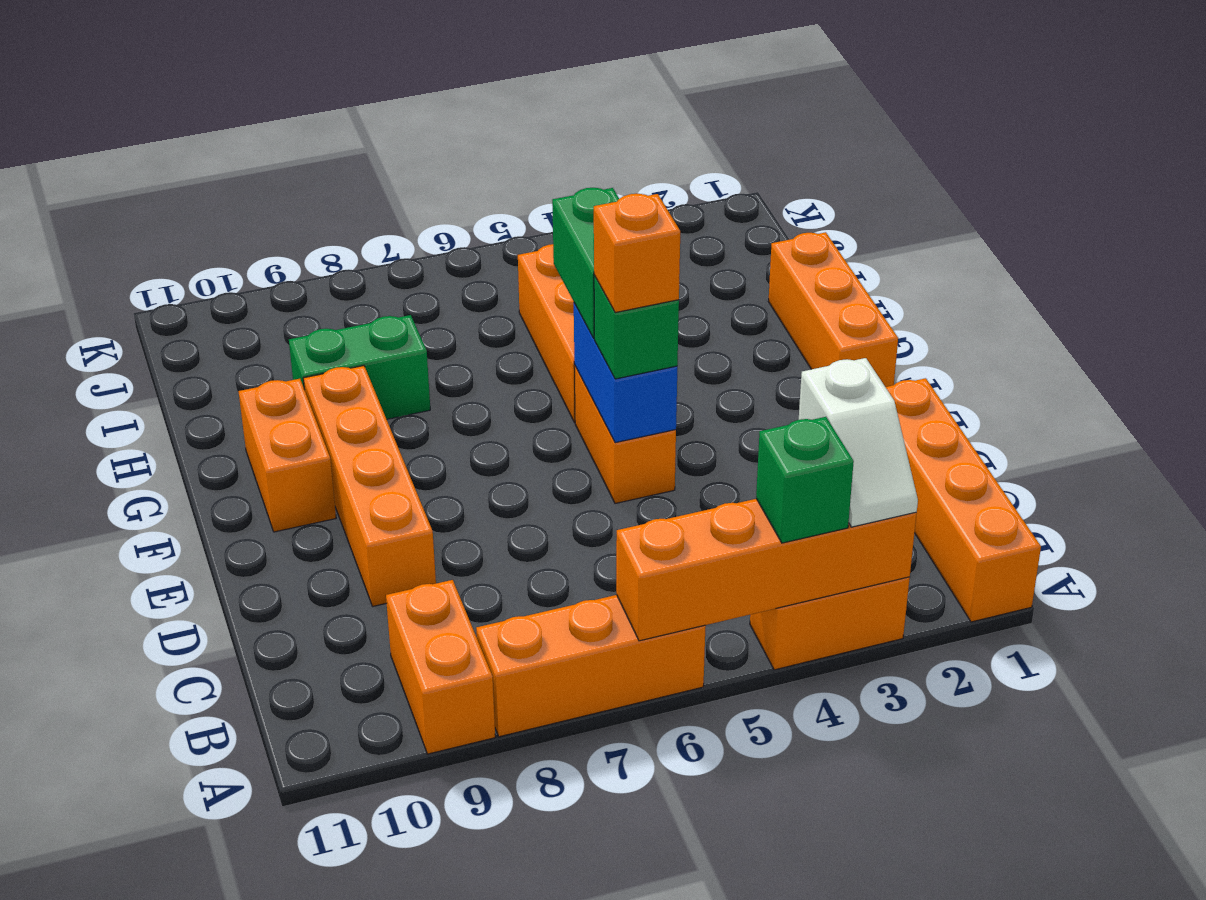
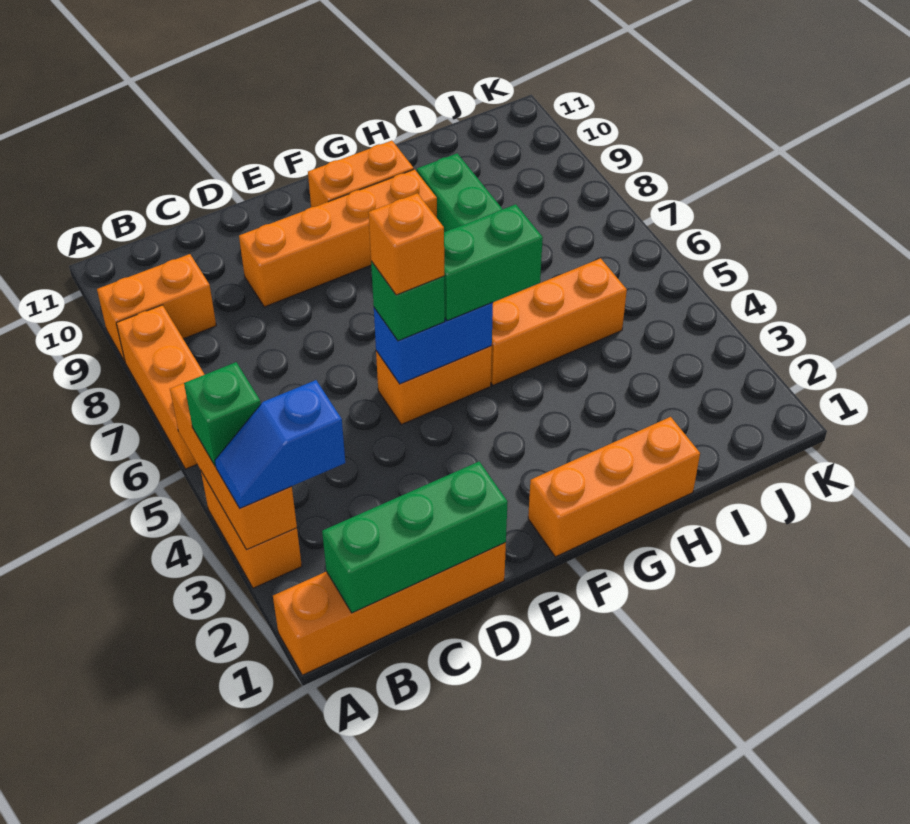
orange brick A3:A6 level 2 -> orange brick A3:A5 level 2
white slope A3:B3 level 3 top B -> blue slope A3:B3 level 3 top B
none -> green brick B1:D1 level 2

